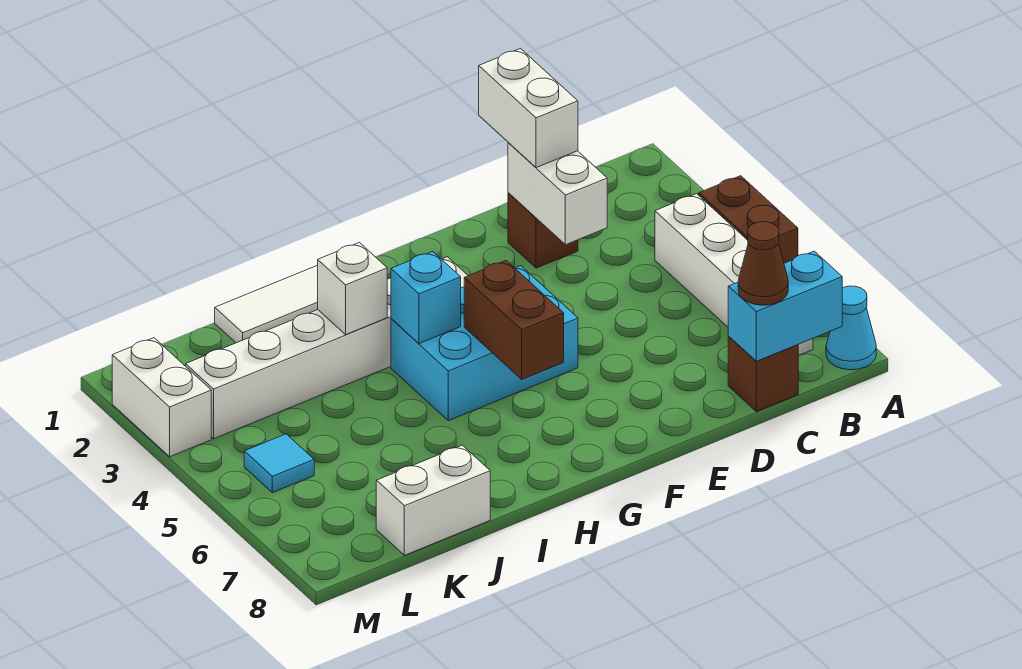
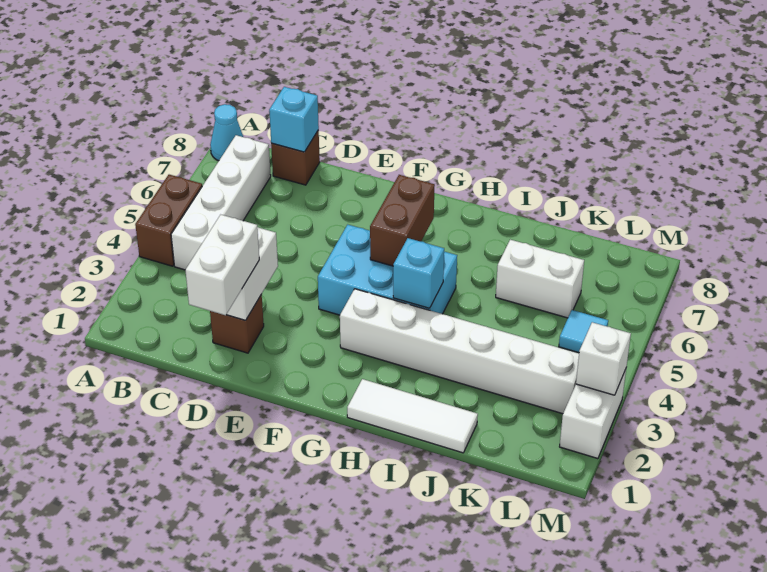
cyan brick B8:C8 level 2 -> cyan brick C8 level 2
brown cone C8 level 3 -> none
white brick I3 level 2 -> white brick M3 level 2
white brick J8:K8 level 1 -> white brick J6:K6 level 1

